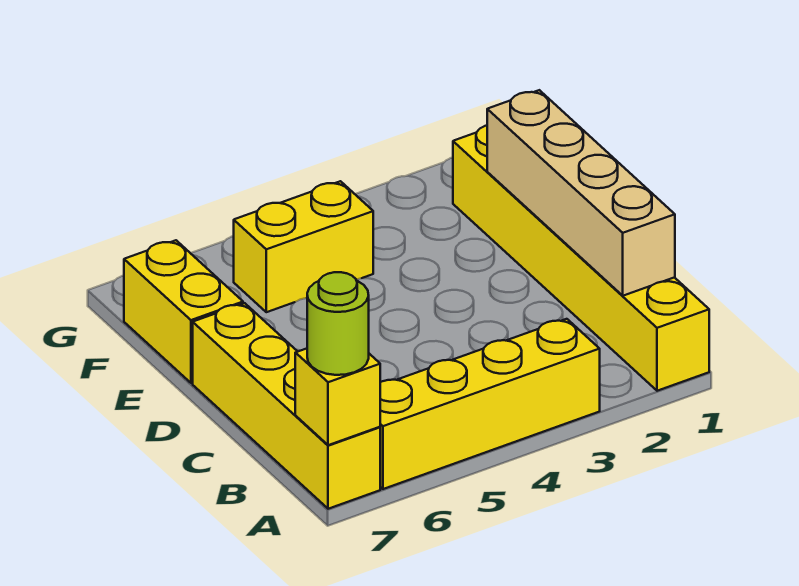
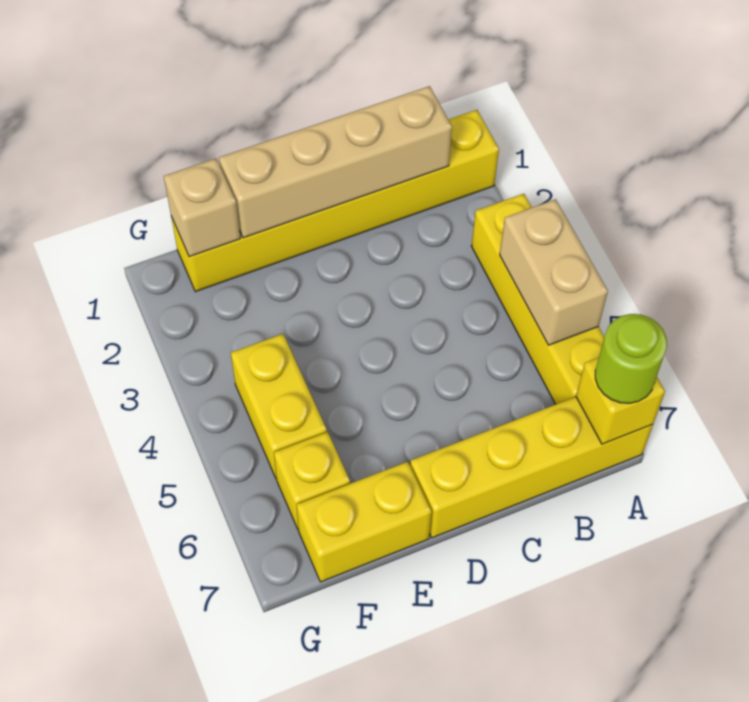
none -> tan brick A4:A5 level 2
none -> tan brick F1 level 2
none -> yellow brick F6 level 1

